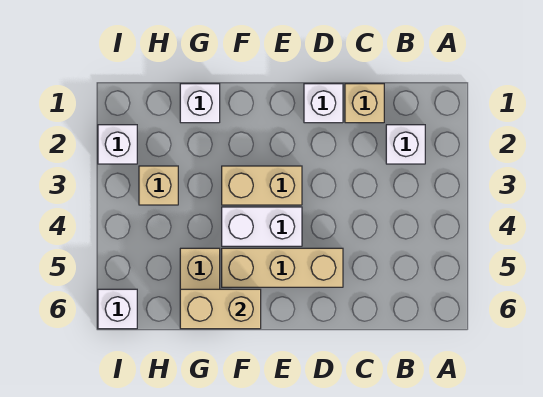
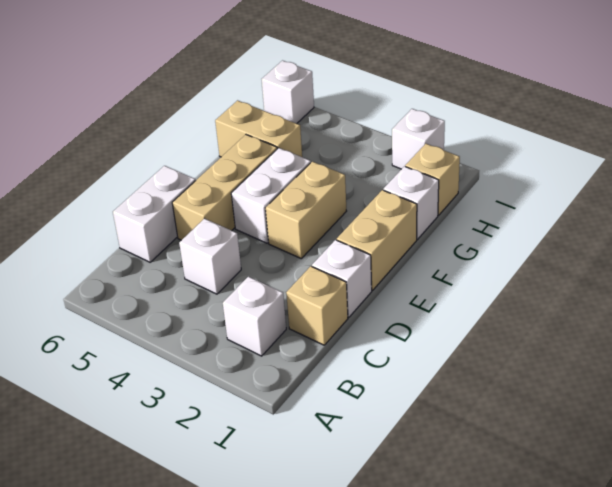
none -> white brick C4 level 1
none -> white brick C6:D6 level 1
tan brick F6:G6 level 2 -> tan brick E1:F1 level 1
tan brick H3 level 1 -> tan brick H1 level 1

